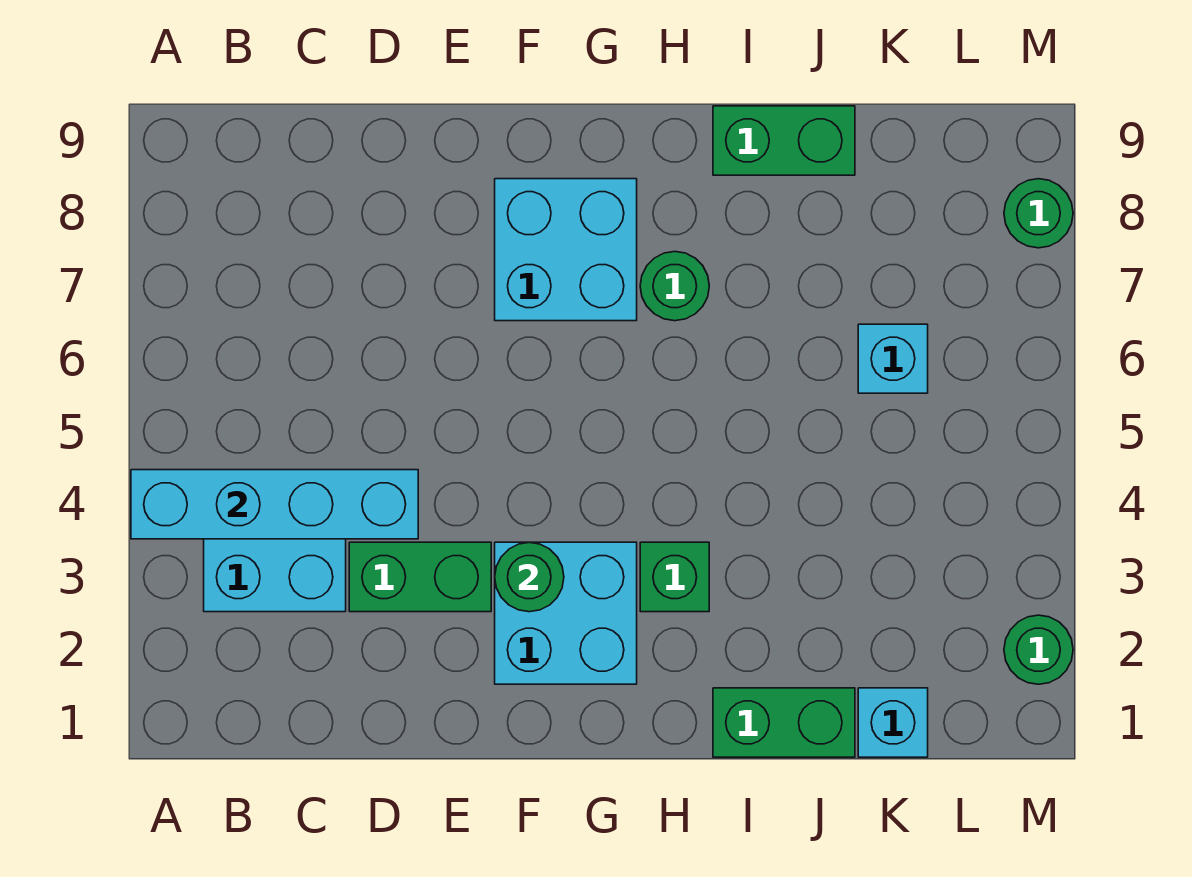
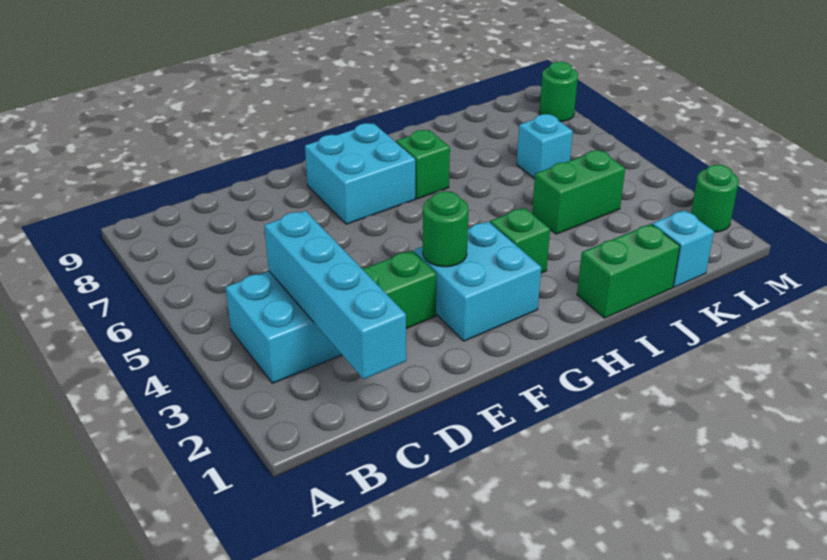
cyan brick A4:D4 level 2 -> cyan brick C1:C4 level 2
green round brick H7 level 1 -> green brick H7 level 1
green brick I9:J9 level 1 -> green brick J4:K4 level 1

